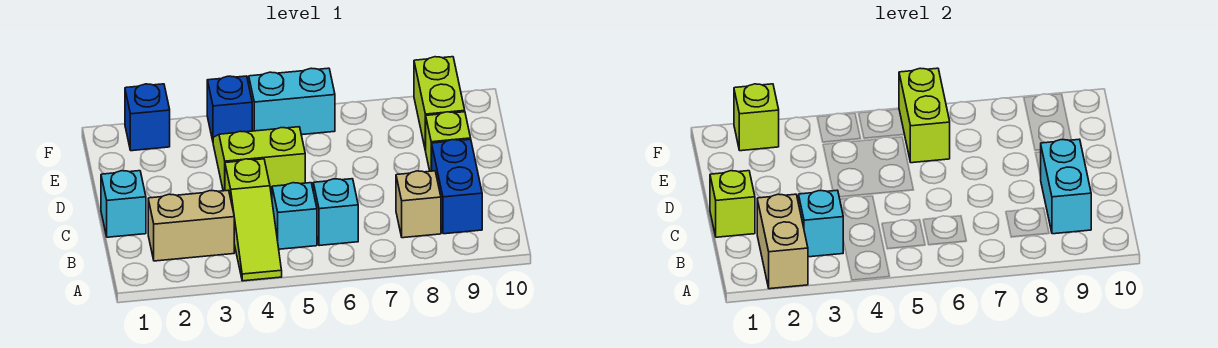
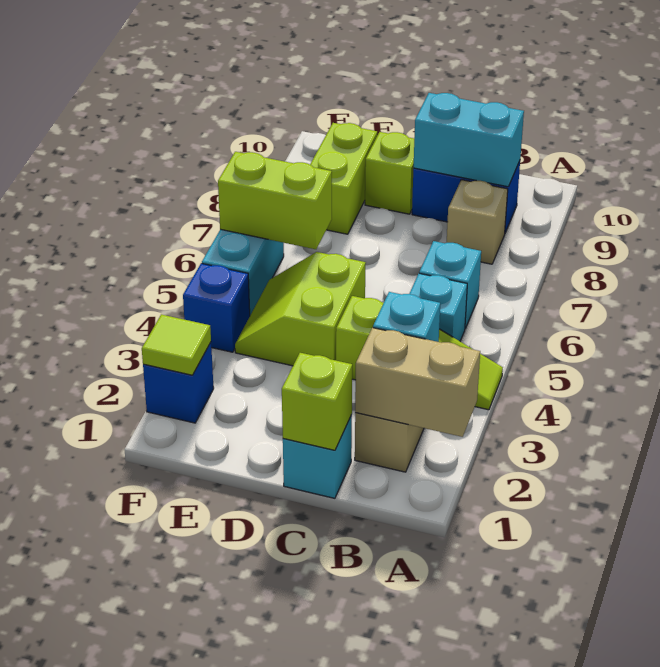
lime brick E9:F9 level 1 -> lime brick E8:E9 level 1
lime brick F2 level 2 -> lime tile F2 level 2

